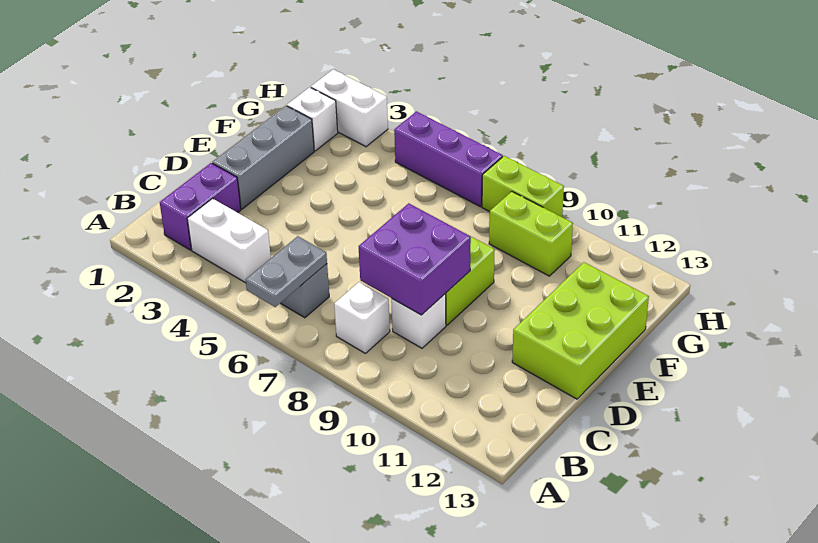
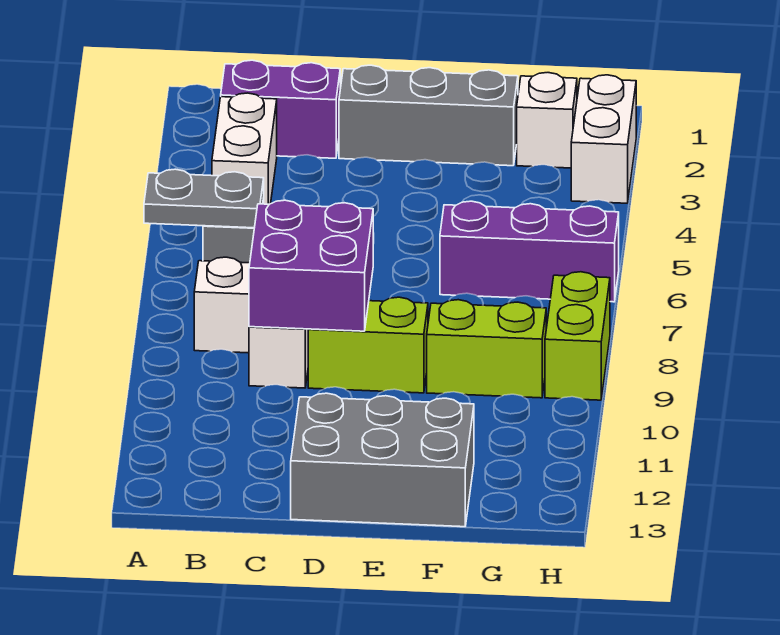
lime brick D12:F13 level 1 -> grey brick D12:F13 level 1
lime brick G9:G10 level 1 -> lime brick F9:G9 level 1
purple brick H5:H7 level 1 -> purple brick F6:H6 level 1

